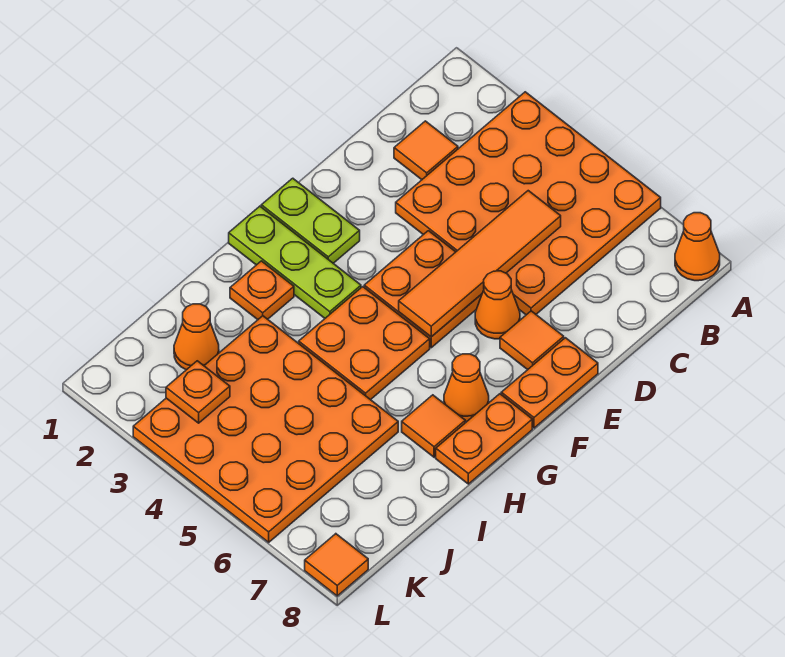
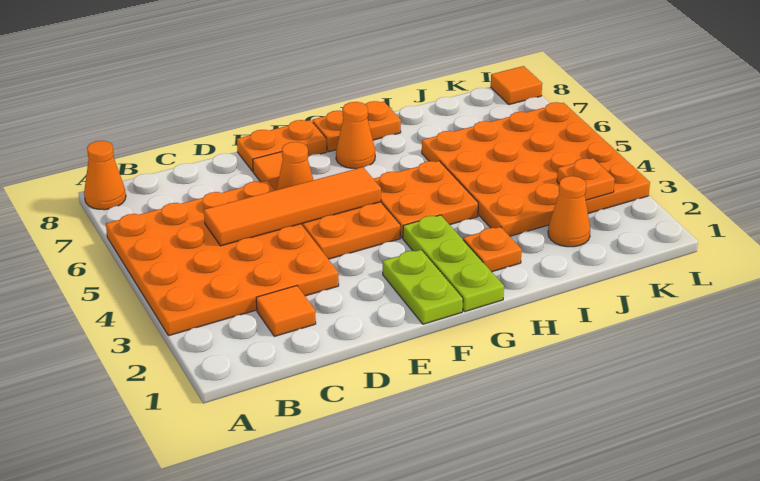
orange tile H7 level 1 -> none

